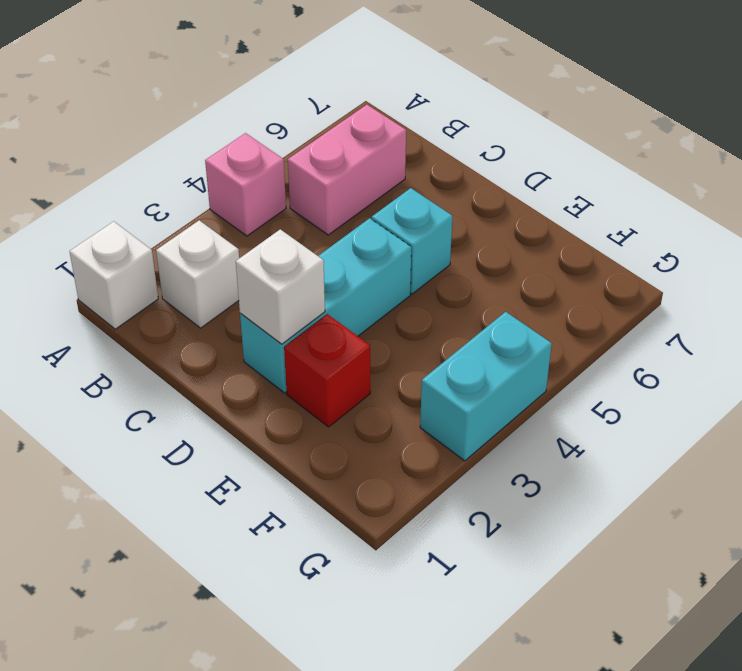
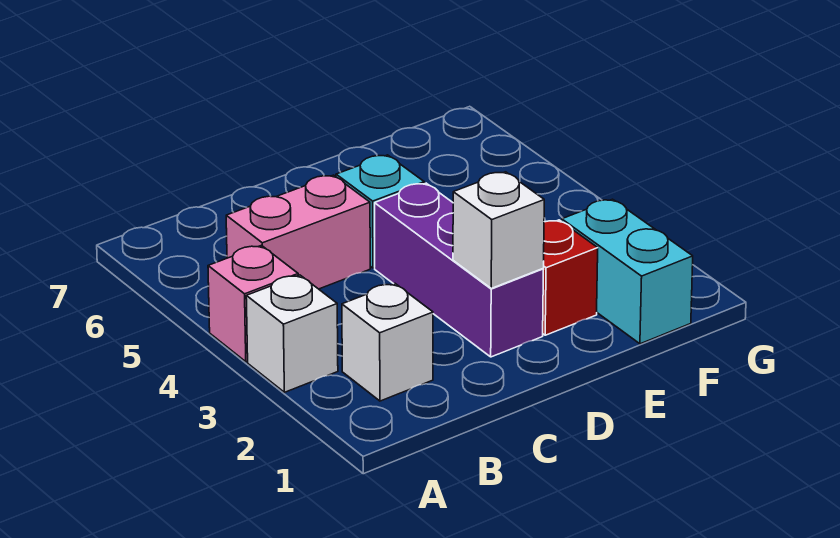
white brick A1 level 1 -> white brick A3 level 1
pink brick B5:B6 level 1 -> pink brick B5:C5 level 1
cyan brick D2:D4 level 1 -> purple brick D2:D4 level 1
cyan brick G3:G4 level 1 -> cyan brick F1:F2 level 1

